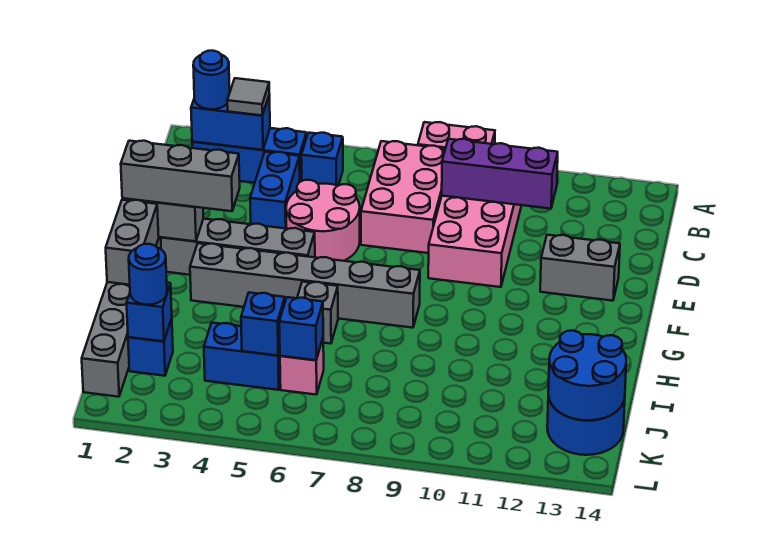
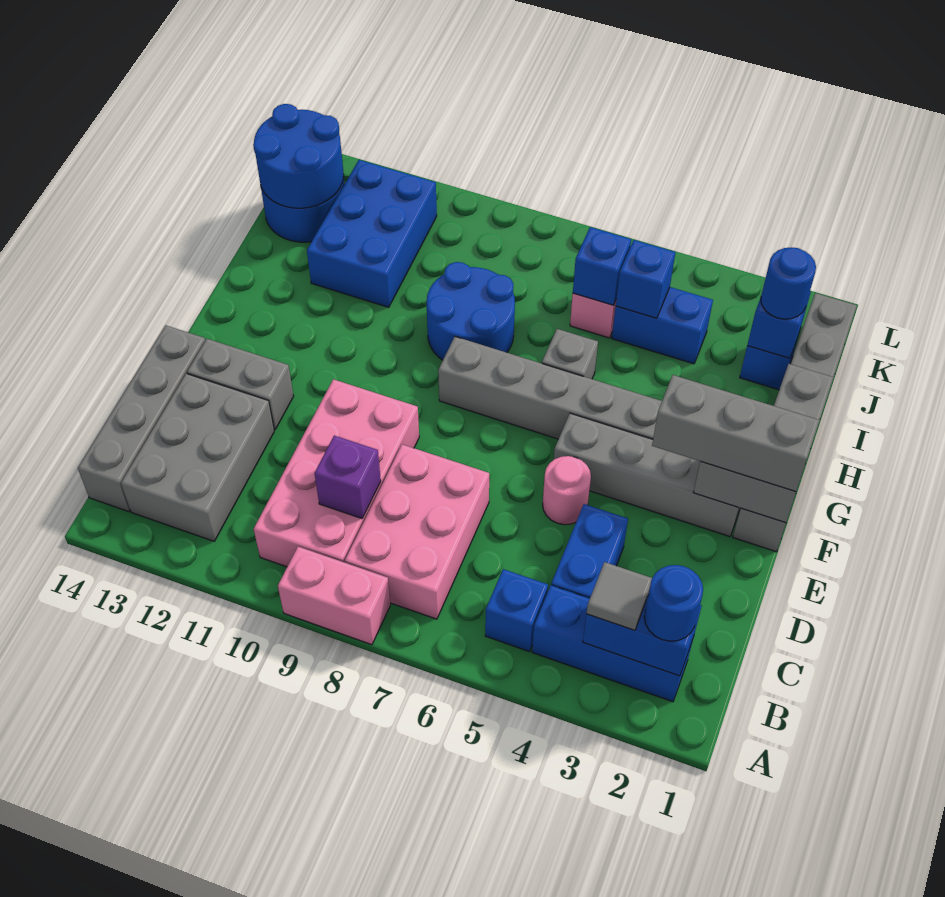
none -> grey brick B12:D13 level 1
none -> grey brick B14:E14 level 1
purple brick C9:C11 level 2 -> purple brick C9 level 2
pink round brick D5:E6 level 1 -> pink round brick E5 level 1
none -> blue round brick H8:I9 level 1
none -> blue brick I11:K12 level 1

